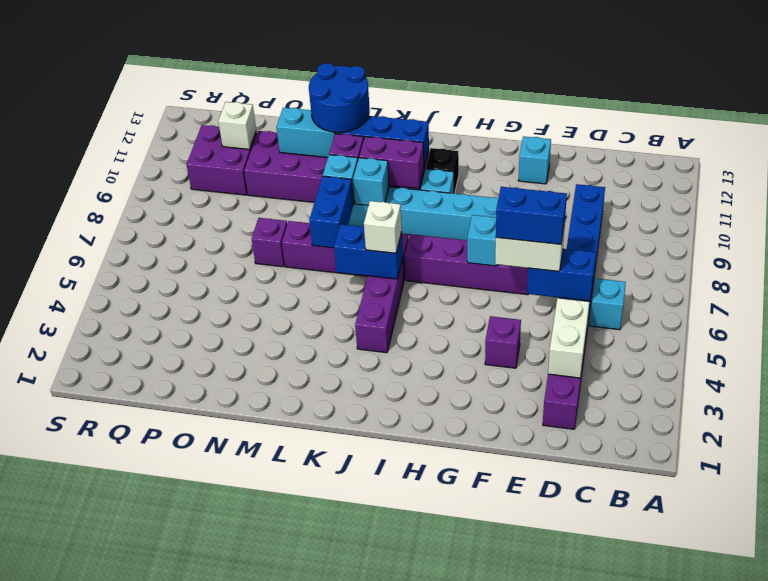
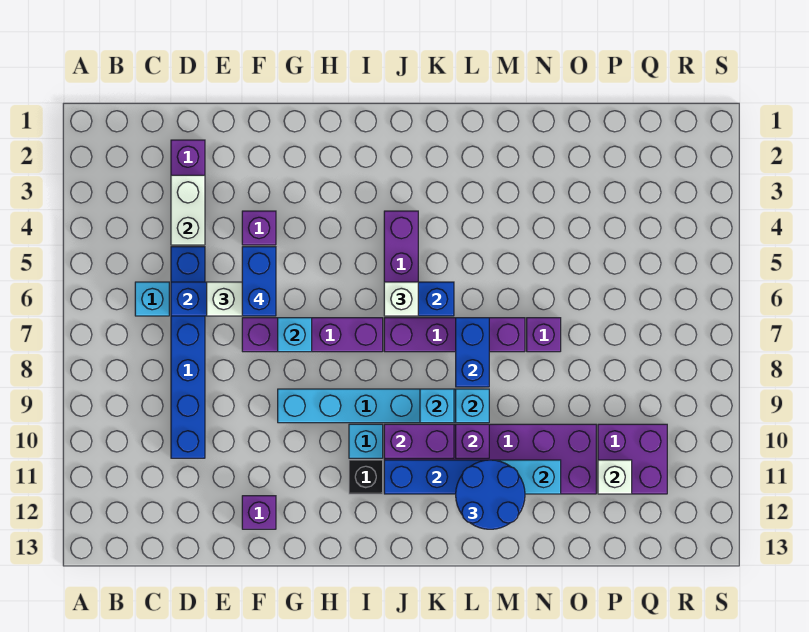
blue brick E6:F6 level 4 -> blue brick F5:F6 level 4
cyan brick F12 level 1 -> purple brick F12 level 1

